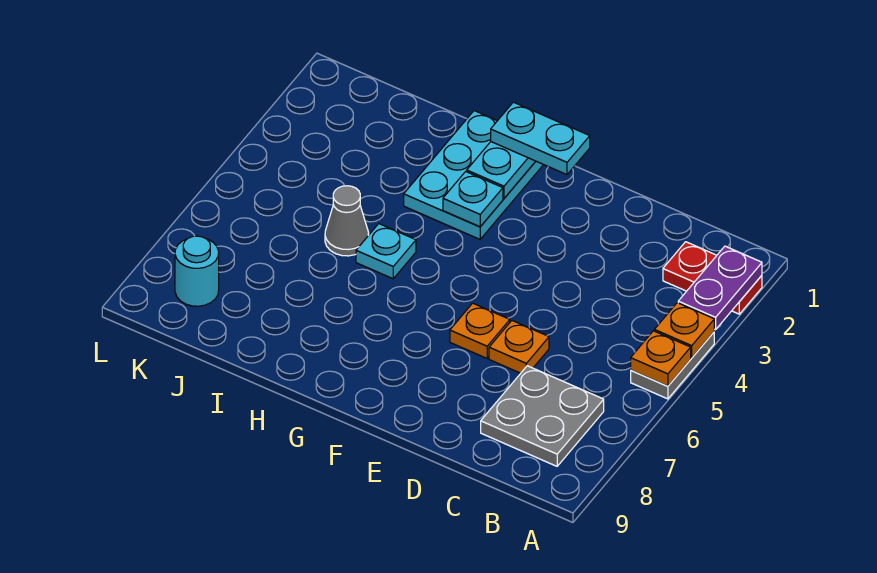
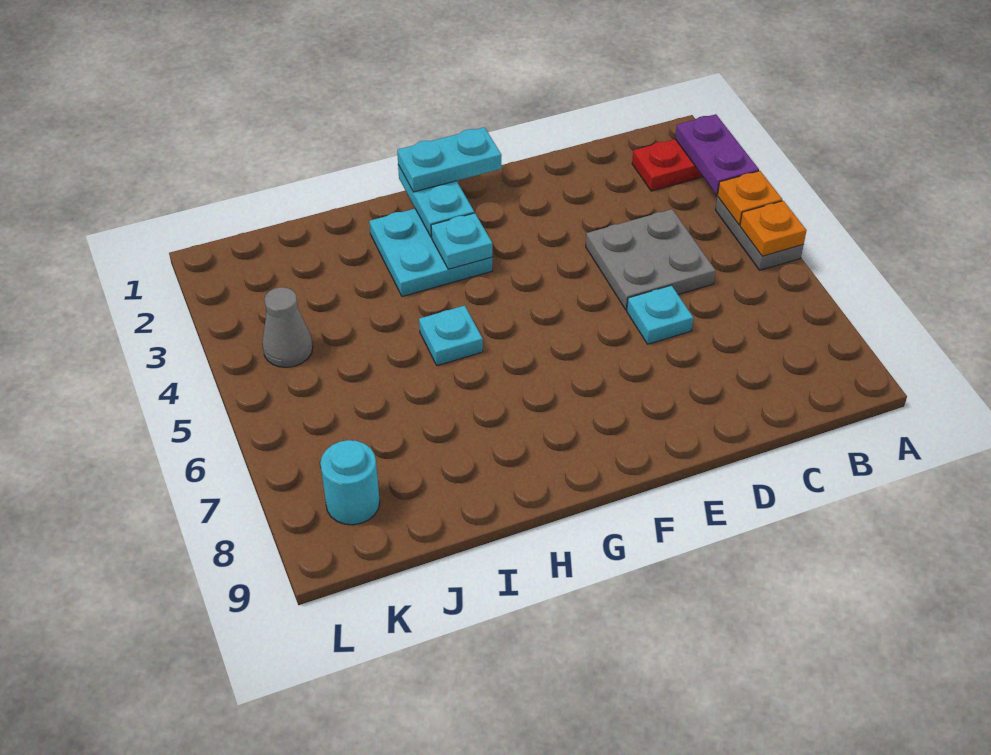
grey plate B7:C8 level 1 -> grey plate C4:D5 level 1
orange plate D6 level 1 -> cyan plate D6 level 1
orange plate E6 level 1 -> none
cyan plate G1:H3 level 1 -> cyan plate G2:H3 level 1
grey cone I5 level 1 -> grey cone K4 level 1

